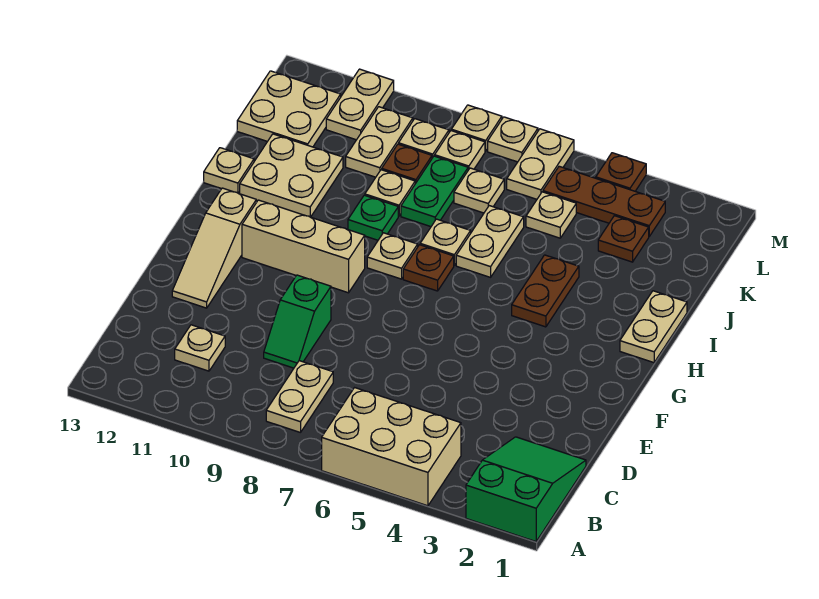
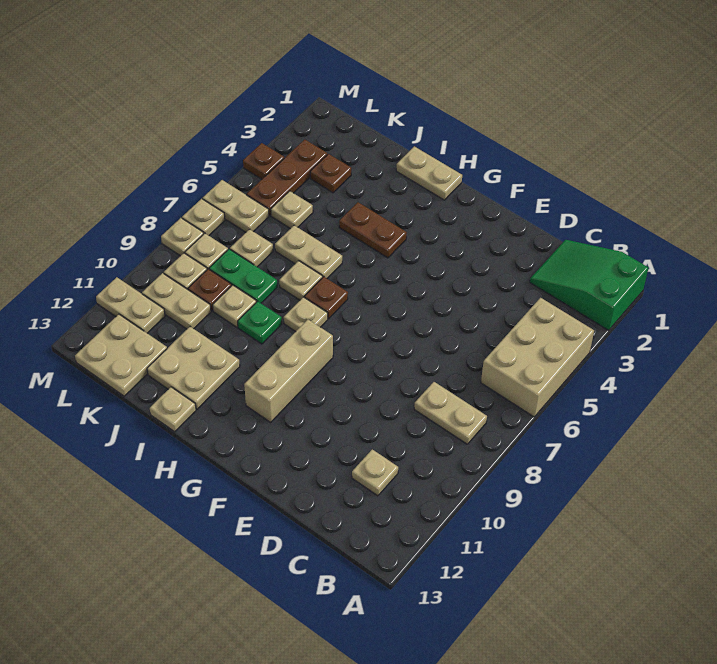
green slope D9:E9 level 1 top E -> none
tan slope E12:G12 level 1 top G -> none

